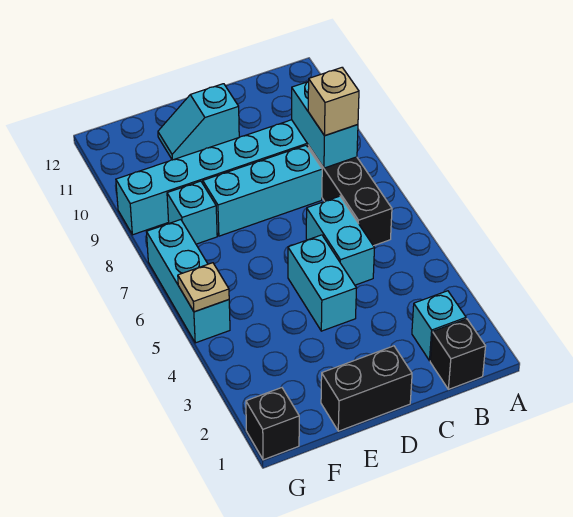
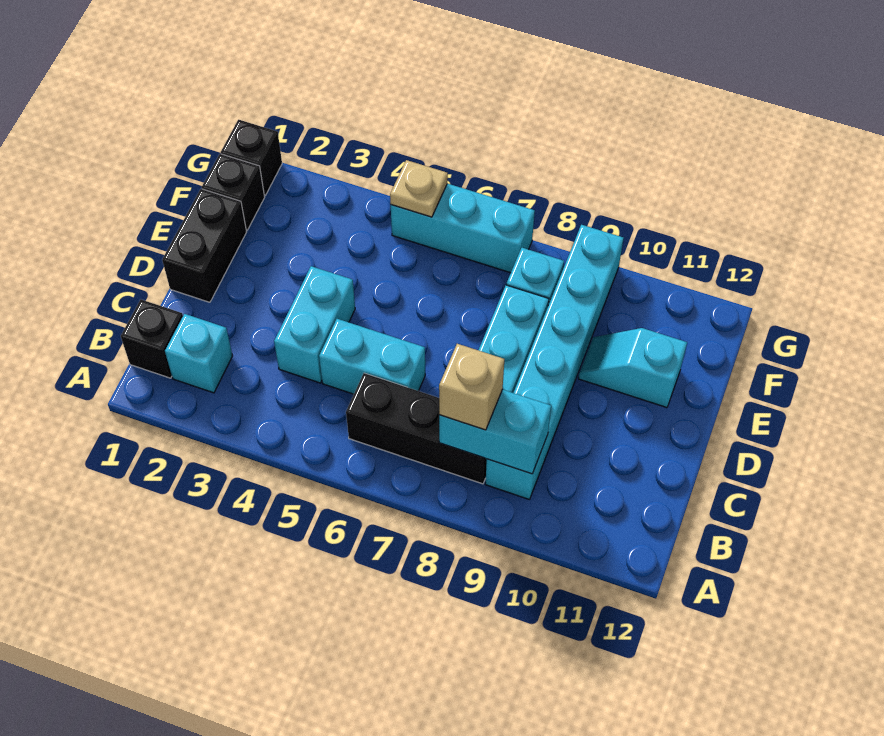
cyan brick D4:D5 level 1 -> cyan brick C4:D4 level 1
cyan slope D11:E11 level 1 top D -> cyan slope E10:E11 level 1 top 11
none -> black brick F1 level 1

